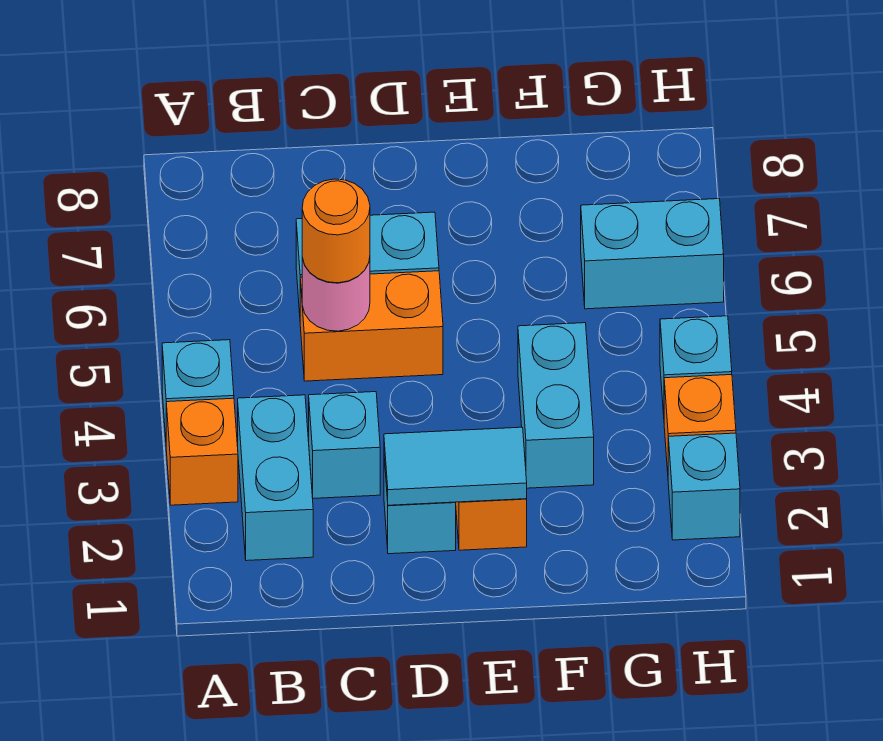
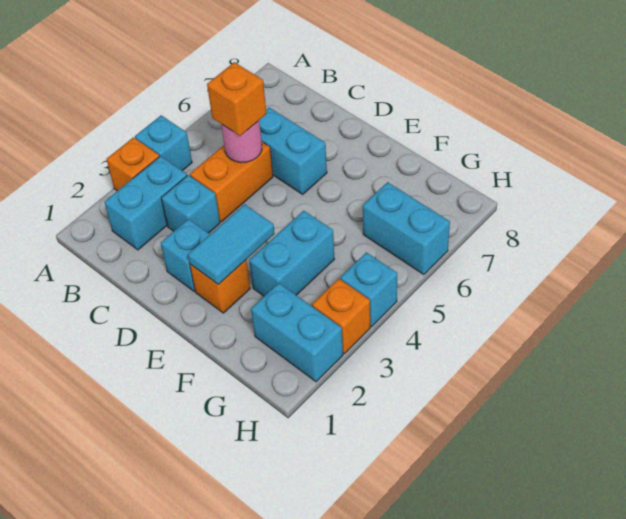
orange brick C5:D5 level 1 -> orange brick C4:C5 level 1
orange round brick C5 level 3 -> orange brick C5 level 3
cyan tile D2:E2 level 2 -> cyan tile E2:E3 level 2
cyan brick H2 level 1 -> cyan brick G2:H2 level 1

